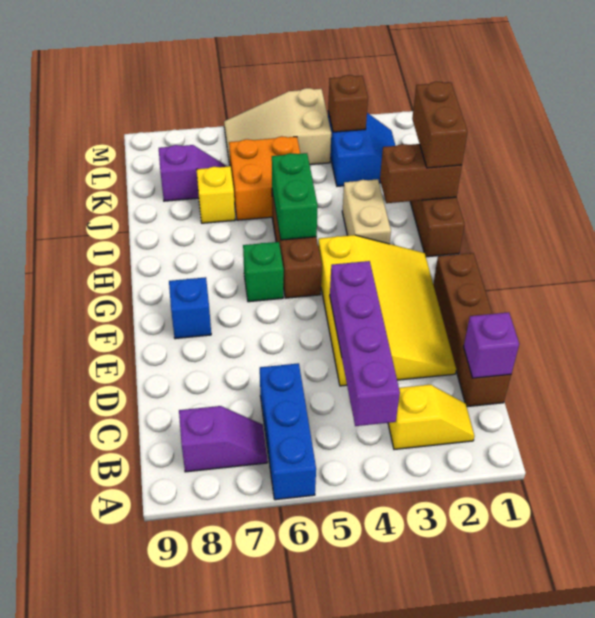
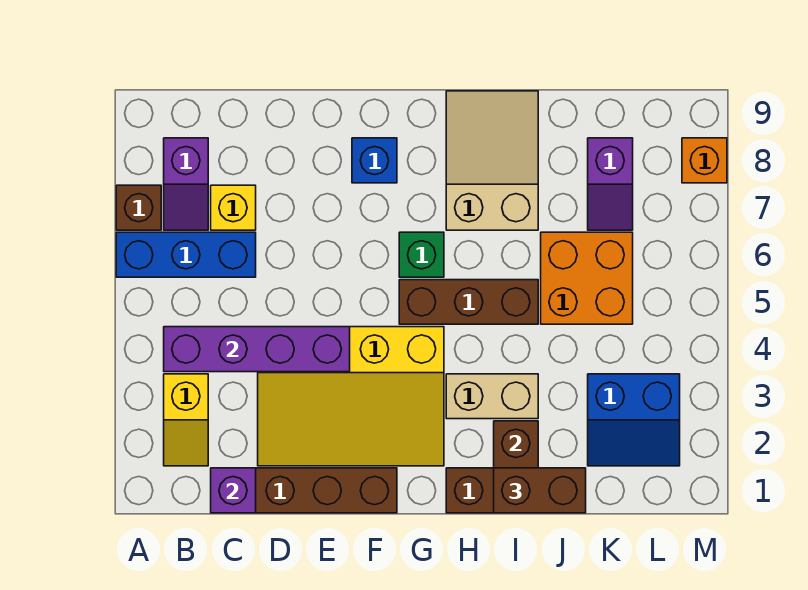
green brick H5:I5 level 2 -> none
yellow brick J7 level 1 -> yellow brick C7 level 1
brown brick L3 level 2 -> brown brick A7 level 1
tan slope L4:M6 level 1 top 4 -> tan slope H7:I9 level 1 top 7
none -> orange brick M8 level 1

